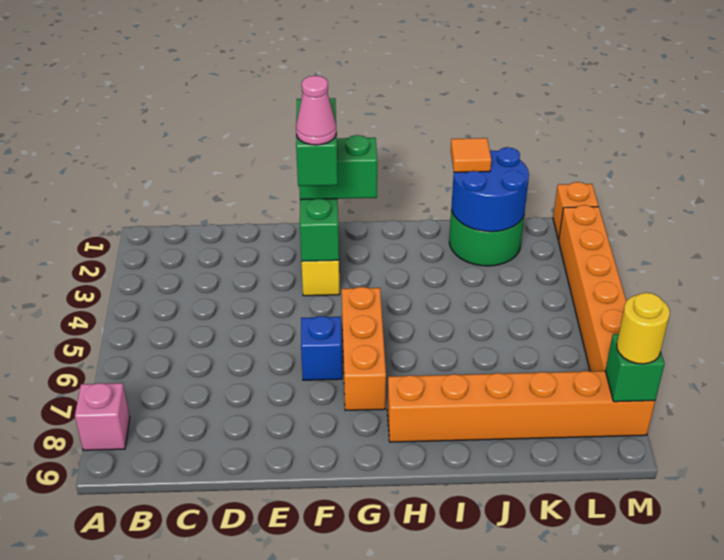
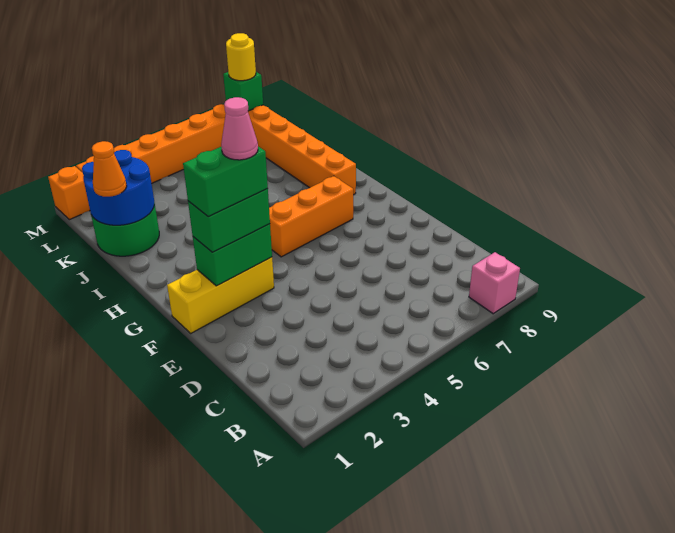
green brick F2:G2 level 3 -> green brick F2:F3 level 3
blue brick F6 level 1 -> none
orange tile J1 level 3 -> orange cone J1 level 3

